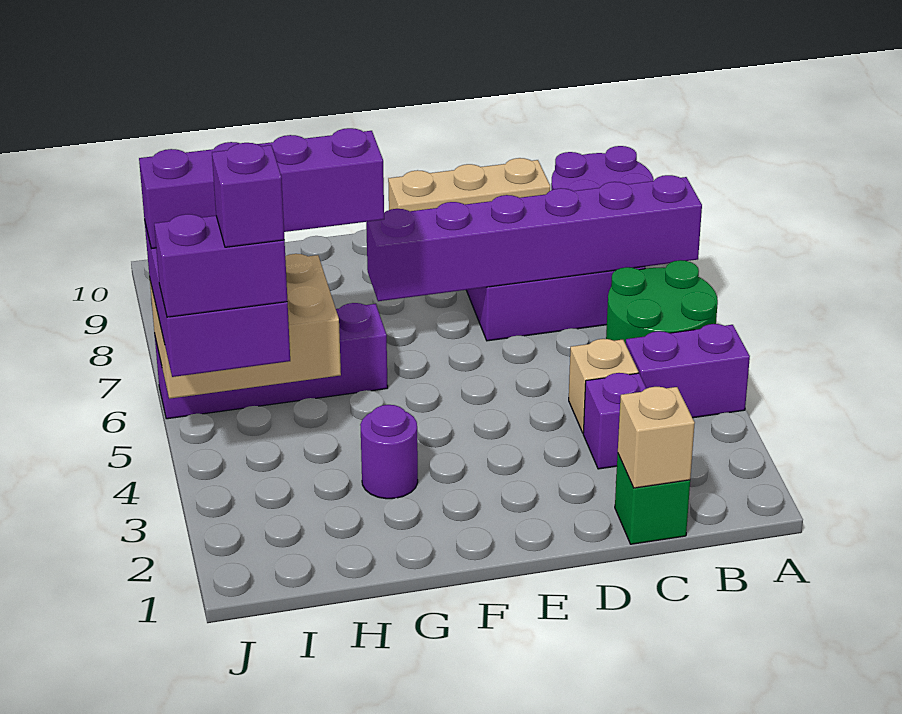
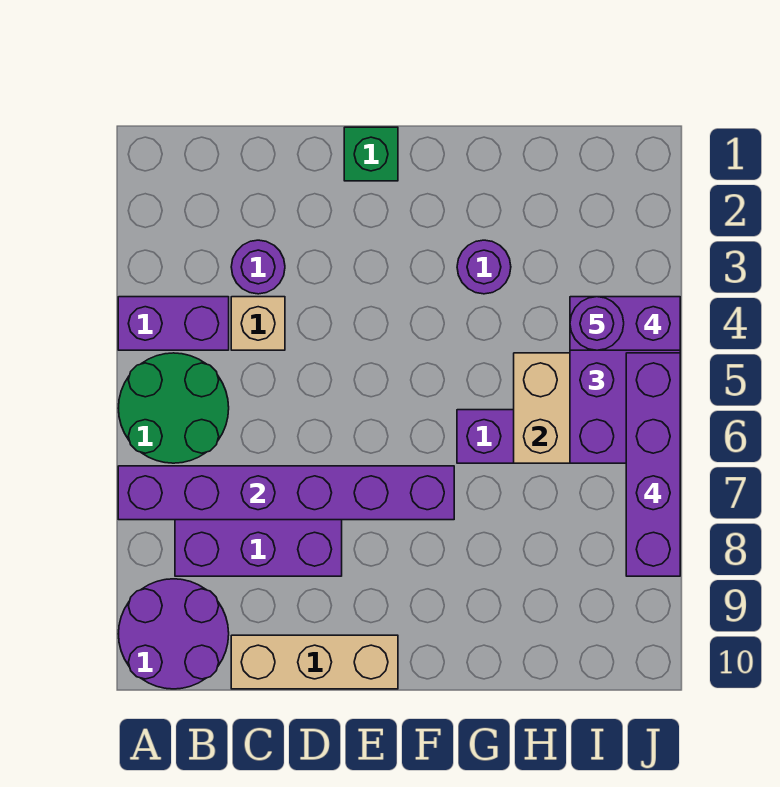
green brick C1 level 1 -> green brick E1 level 1
tan brick C1 level 2 -> none
purple brick C3 level 1 -> purple round brick C3 level 1
purple brick G6:J6 level 4 -> purple brick J5:J8 level 4
purple brick I4 level 5 -> purple round brick I4 level 5

